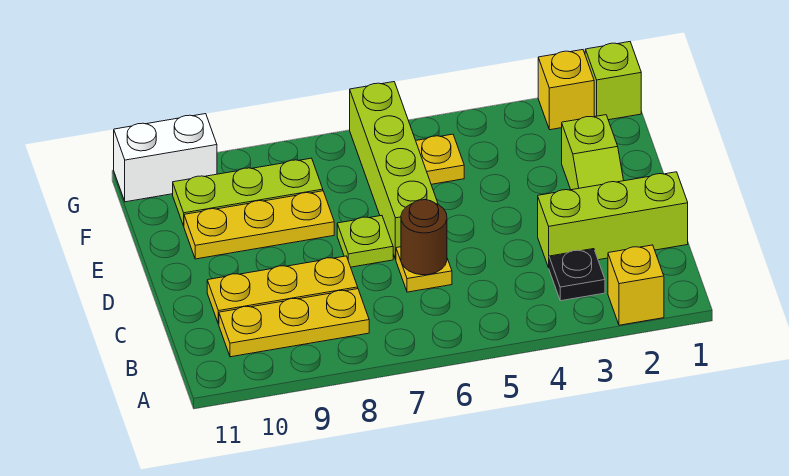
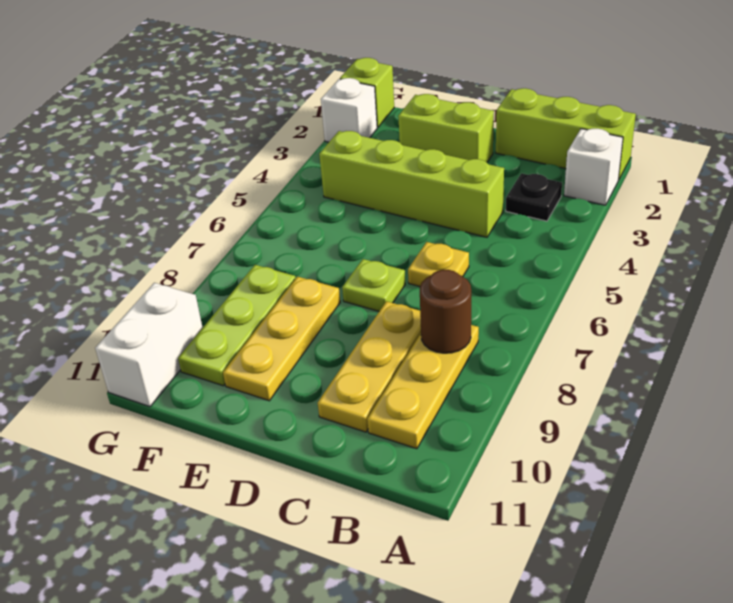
yellow brick A2 level 1 -> white brick A2 level 1
lime brick C1:C3 level 1 -> lime brick A1:C1 level 1
brown round brick C6 level 2 -> brown round brick B8 level 2
lime slope D2:E2 level 1 top E -> lime brick D2:E2 level 1
lime brick D6:G6 level 1 -> lime brick C4:F4 level 1
yellow plate F5 level 1 -> none
yellow brick G2 level 1 -> white brick G2 level 1

